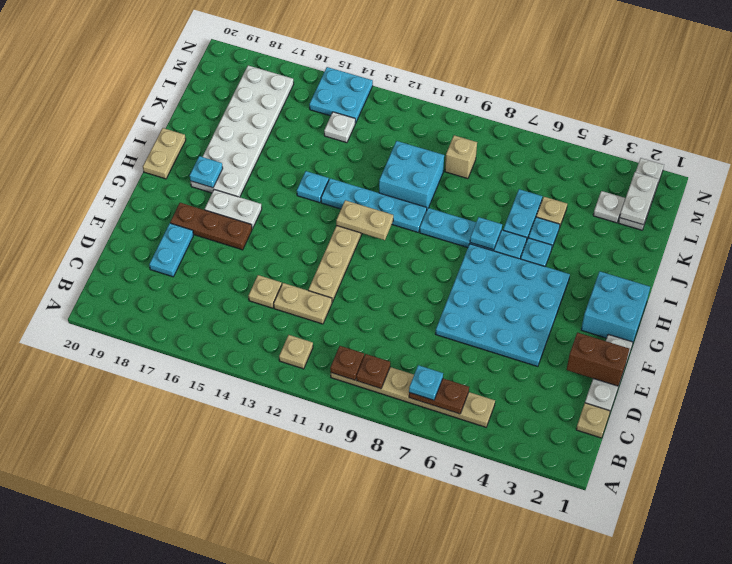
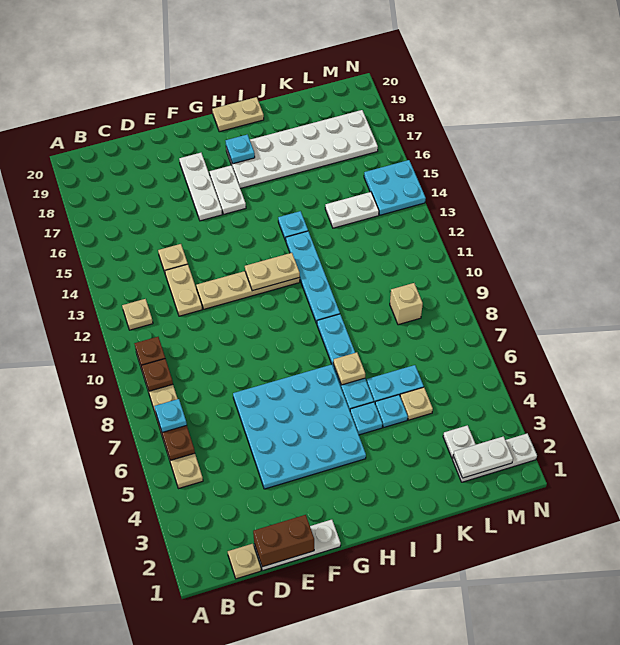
cyan plate D18:E18 level 1 -> none
brown brick E1:E2 level 2 -> brown brick D1:E1 level 2
brown plate F16:F18 level 1 -> white plate F16:F18 level 1
cyan brick G1:H2 level 1 -> none
tan plate H11:H12 level 2 -> tan plate G12:H12 level 2
cyan plate I7 level 2 -> tan plate I7 level 2
cyan brick J10:K11 level 1 -> none
white plate L14 level 1 -> white plate K14:L14 level 1

